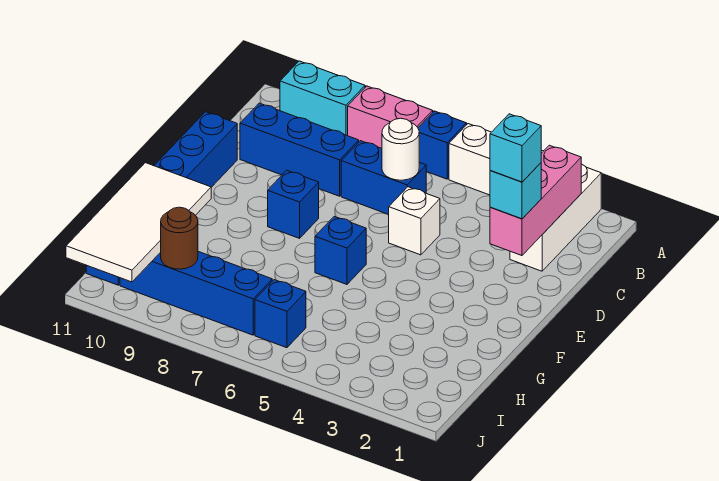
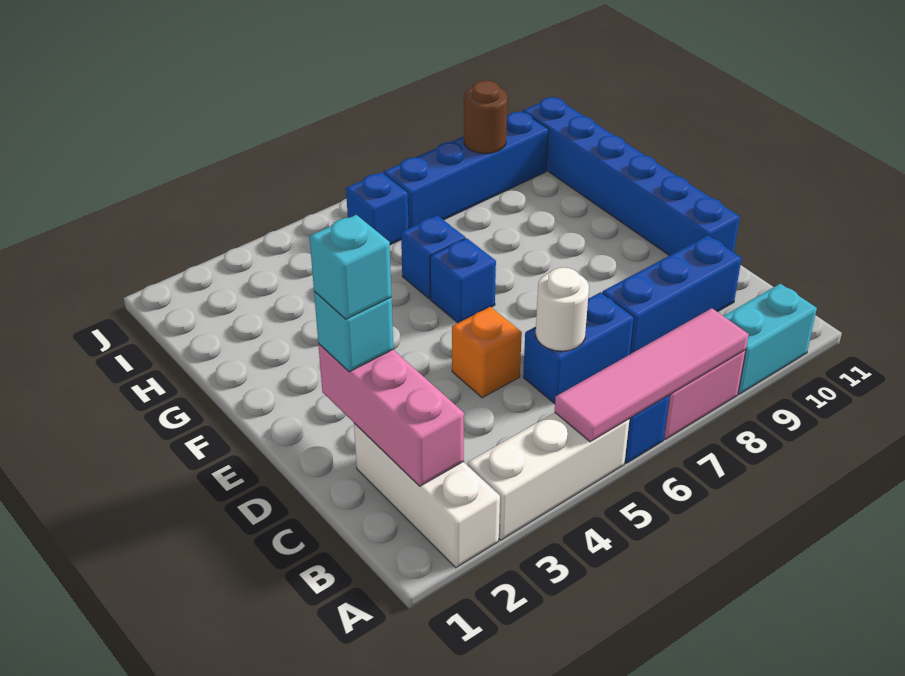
none -> pink tile A5:A8 level 2
white brick D5 level 1 -> orange brick D5 level 1
blue brick E8 level 1 -> blue brick G6 level 1
white tile G10:J11 level 2 -> none

